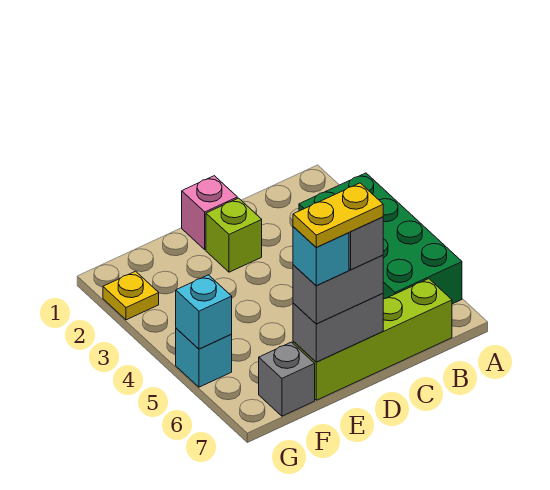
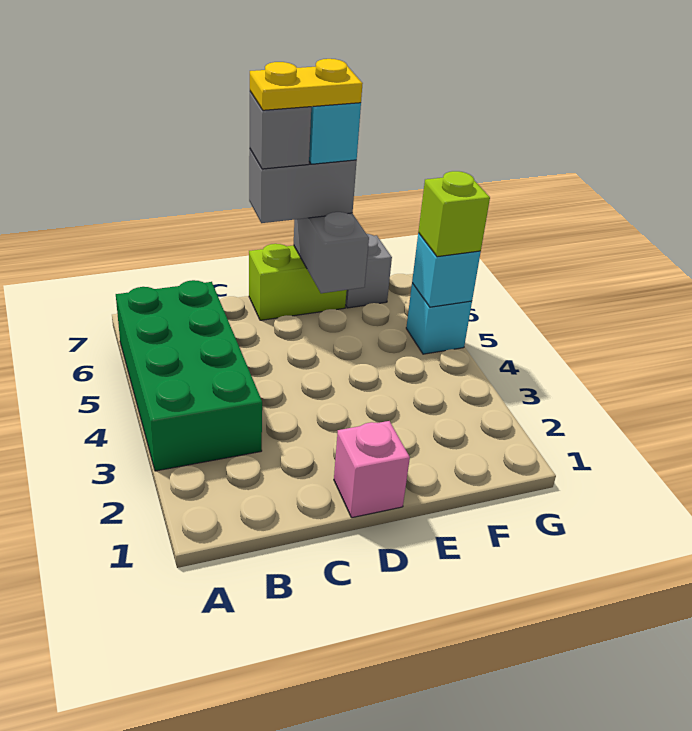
lime brick B7:E7 level 1 -> lime brick D7:E7 level 1
lime brick D2 level 1 -> lime brick G5 level 3
grey brick D7:E7 level 2 -> grey brick E6:E7 level 2
yellow plate G2 level 1 -> none

